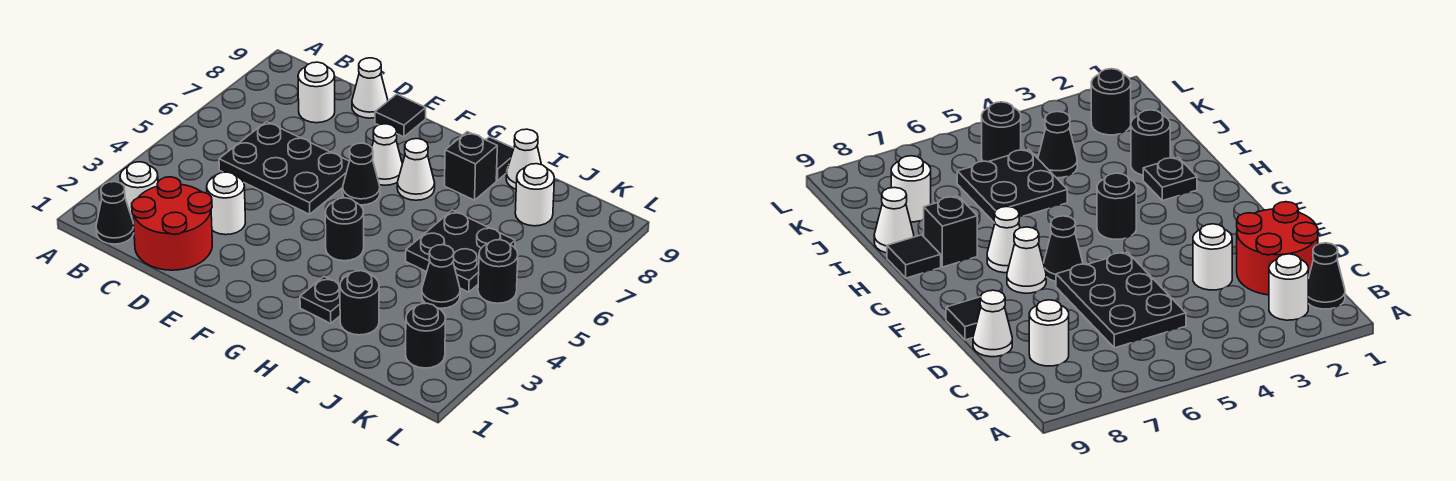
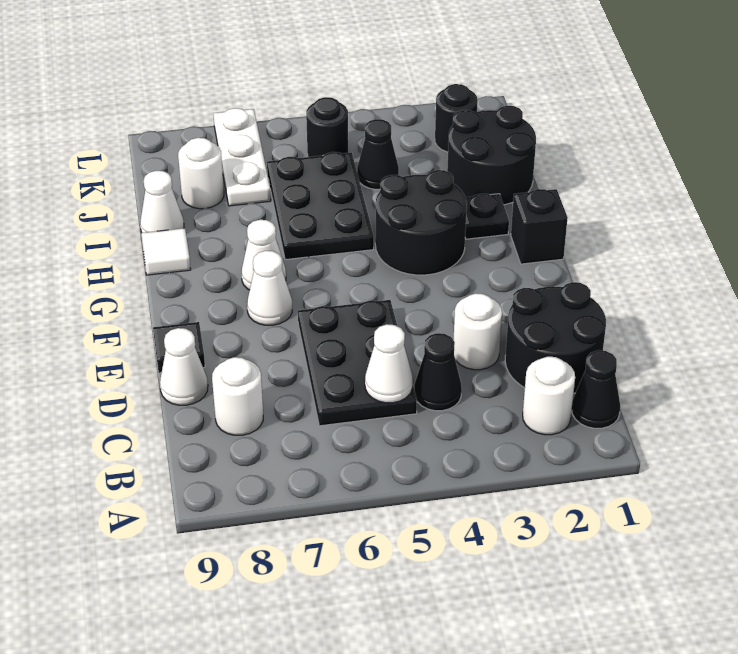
red round brick C1:D2 level 1 -> black round brick C1:D2 level 1
none -> white cone C5 level 2
black cone F6 level 1 -> black cone C4 level 1
black round brick G4 level 1 -> black round brick G3:H4 level 1
black brick H8 level 1 -> black brick G1 level 1
black tile H9 level 1 -> white tile H9 level 1
black round brick I2 level 1 -> black round brick I1:J2 level 1
black plate I5:J6 level 1 -> black plate H5:J6 level 1
none -> white plate J7:L7 level 1

